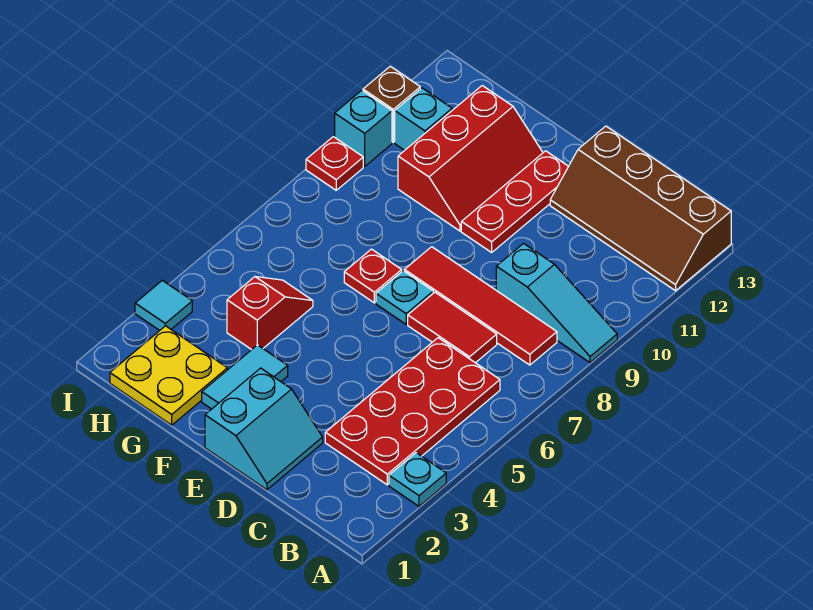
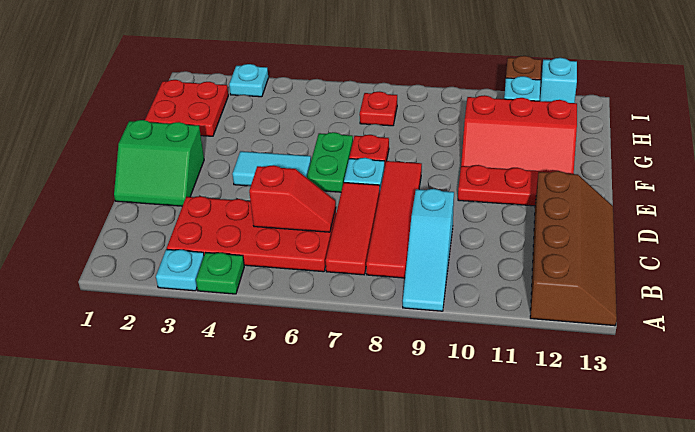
none -> green plate A4 level 1
brown slope A12:D13 level 1 top 13 -> brown slope A12:D13 level 1 top 12
red tile C7:D7 level 1 -> red tile B7:D7 level 1
cyan slope D1:E2 level 1 top E -> green slope D1:E2 level 1 top E
none -> green plate E6:F6 level 1
cyan tile F2:F3 level 1 -> cyan tile E4:E5 level 1
yellow plate G1:H2 level 1 -> red plate G1:H2 level 1
red slope G4:G5 level 1 top 4 -> red slope C5:C6 level 2 top 5
cyan tile I3 level 1 -> cyan plate I3 level 1
red plate I9 level 1 -> red plate H7 level 1
cyan brick I10 level 1 -> cyan brick I12 level 1

